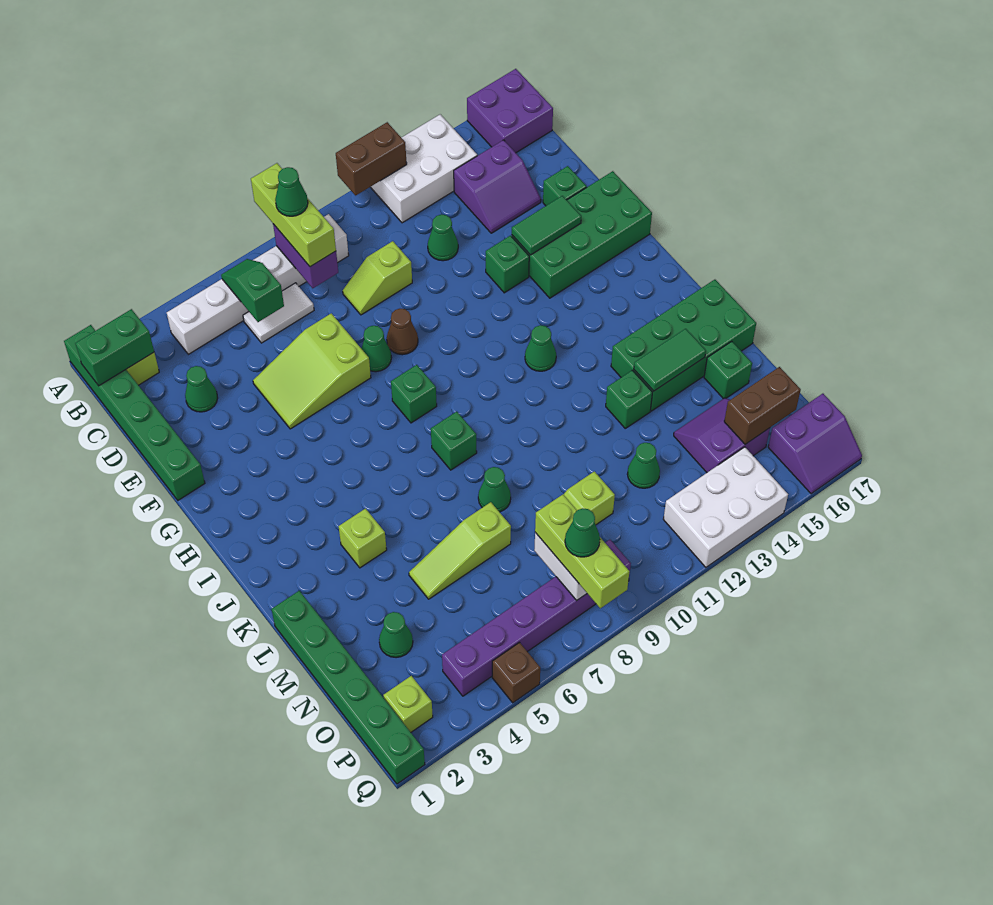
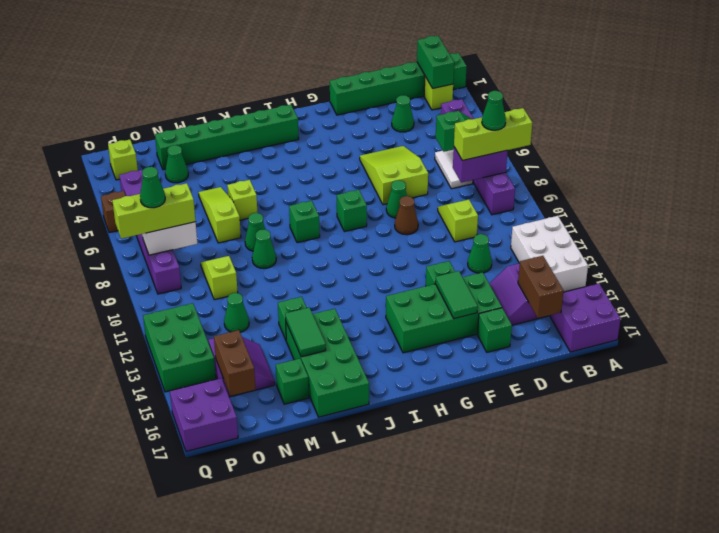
brown brick A11:A12 level 2 -> brown brick C15:C16 level 2
white brick B4:B9 level 1 -> purple brick B4:B9 level 1
green brick F14:G17 level 1 -> green brick E14:H15 level 1
green cone I12 level 1 -> green cone L9 level 1
lime brick K4 level 1 -> lime brick L6 level 1
green brick L1:Q1 level 1 -> green brick I2:N2 level 1
white brick P12:Q14 level 1 -> green brick P12:Q14 level 1
purple slope P16:Q17 level 1 top P -> purple brick P16:Q17 level 1

